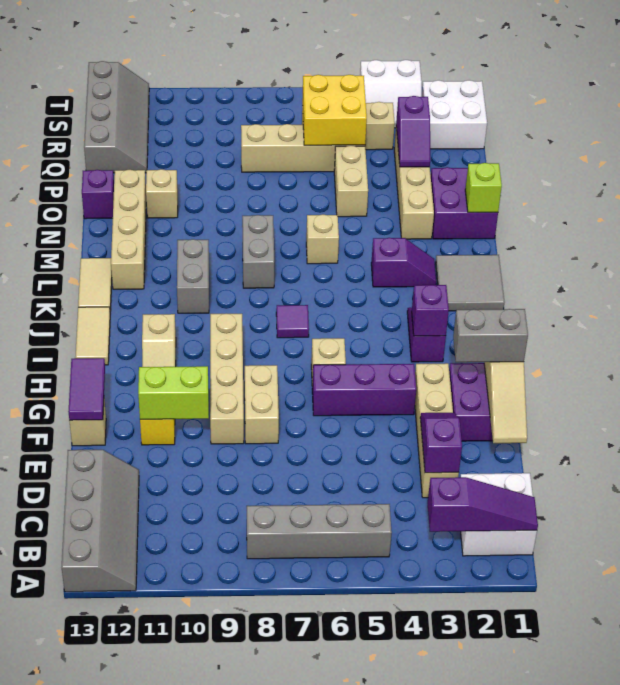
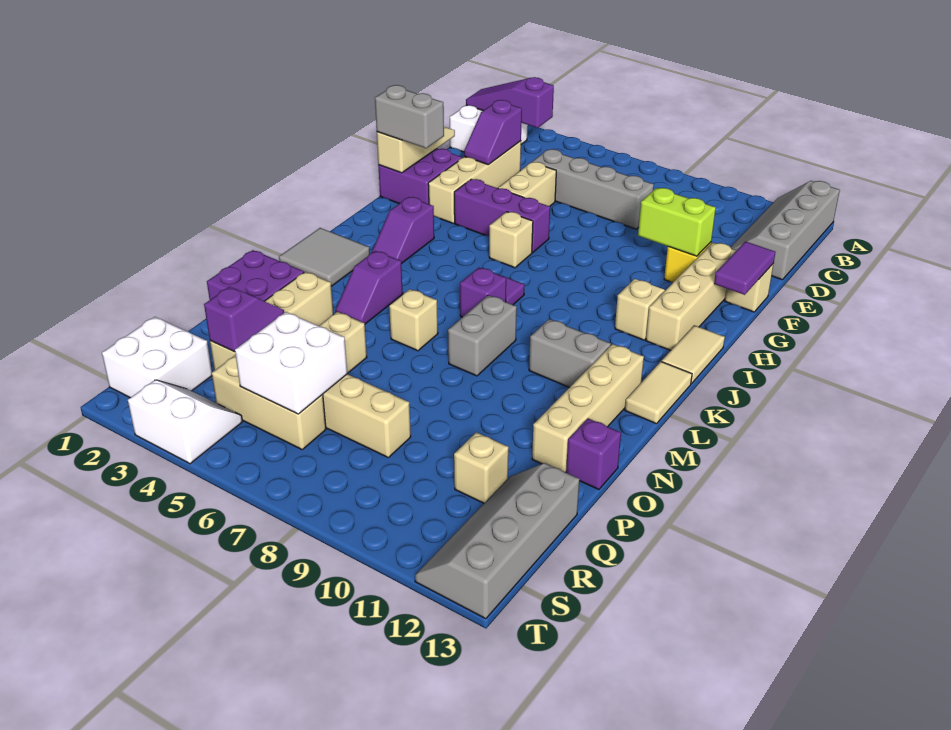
grey brick B5:B8 level 1 -> grey brick D5:D8 level 1
tan brick F8:G8 level 1 -> tan brick E5:F5 level 1
tan brick F9:I9 level 1 -> tan brick F12:I12 level 1
purple brick I3 level 2 -> purple brick K7 level 1
grey brick K10:L10 level 1 -> grey brick L10:L11 level 1
purple slope L3:L4 level 1 top 4 -> purple slope L4:M4 level 1 top L
lime brick N1 level 2 -> none
tan brick O11 level 1 -> tan brick Q11 level 1
yellow brick Q5:R6 level 2 -> white brick Q5:R6 level 2

